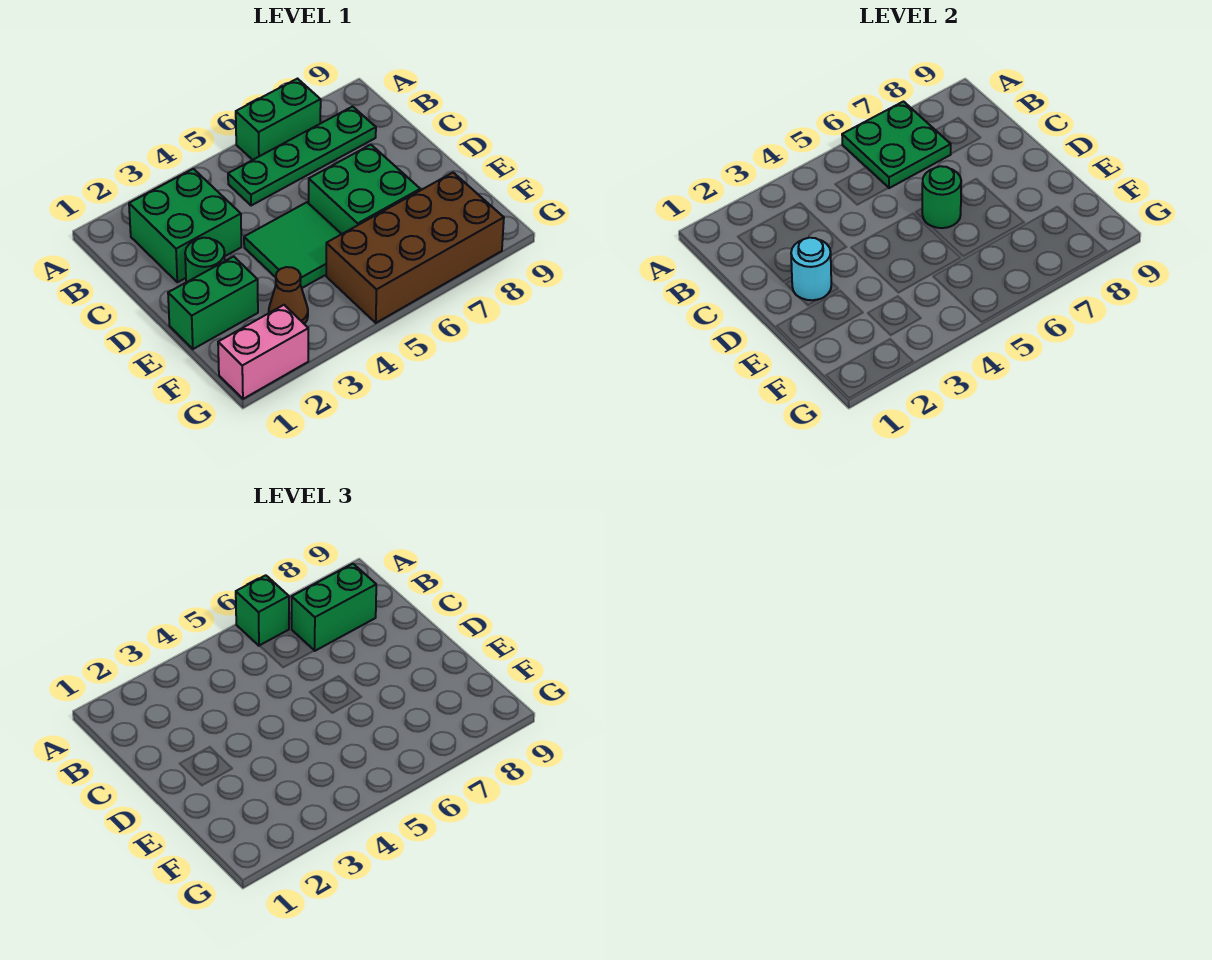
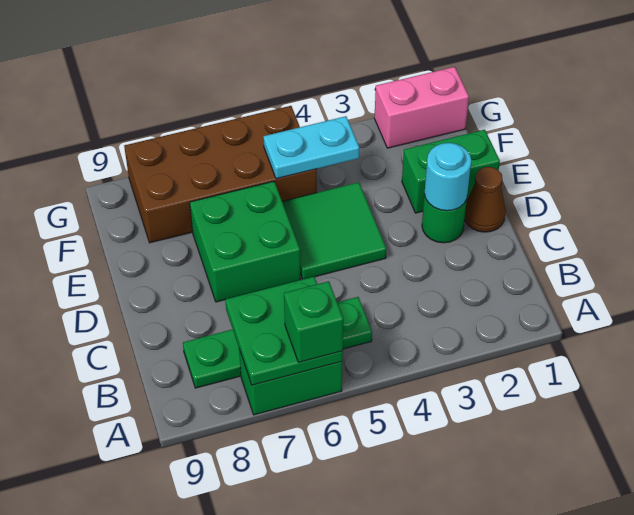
green brick B2:C3 level 1 -> none
green brick B7:B8 level 3 -> none
green round brick D6 level 2 -> none
brown cone F3 level 1 -> brown cone D1 level 1
none -> cyan plate F4:F5 level 2

